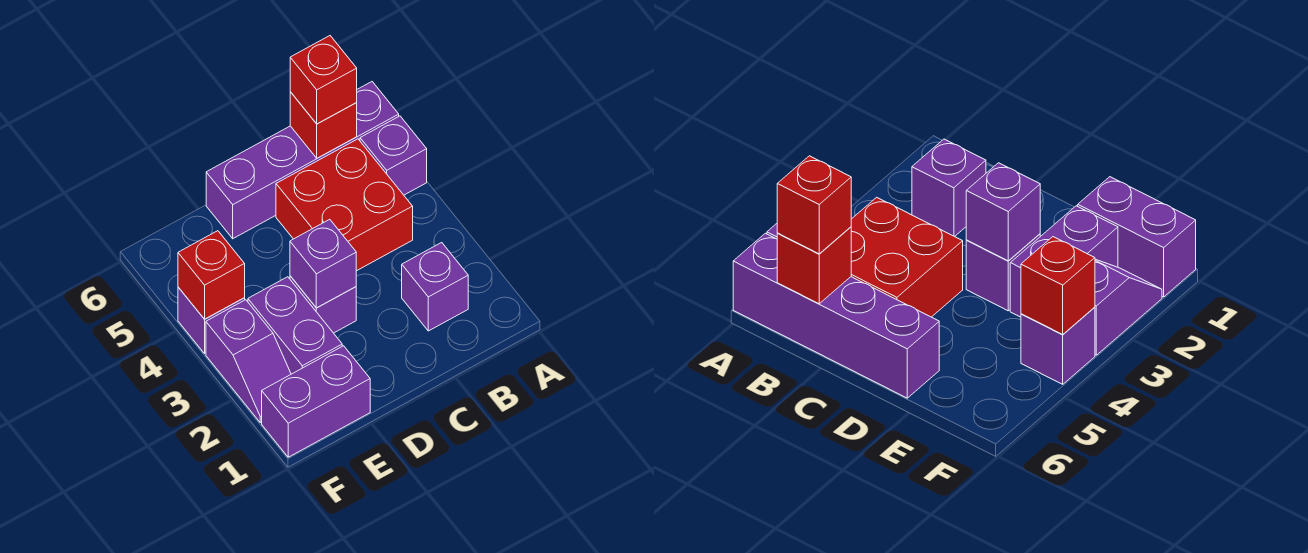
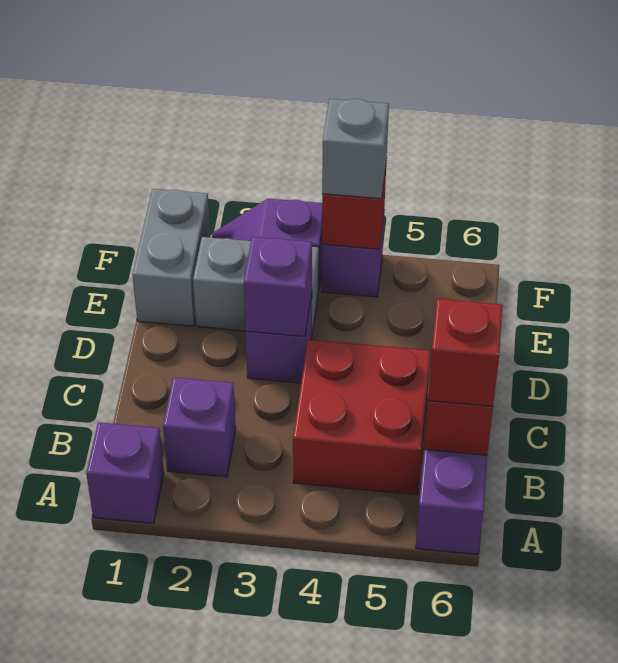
purple brick A5 level 1 -> purple brick A1 level 1
purple brick E1:F1 level 1 -> grey brick E1:F1 level 1
purple brick E2:E3 level 1 -> grey brick E2:E3 level 1
none -> grey brick F4 level 3

